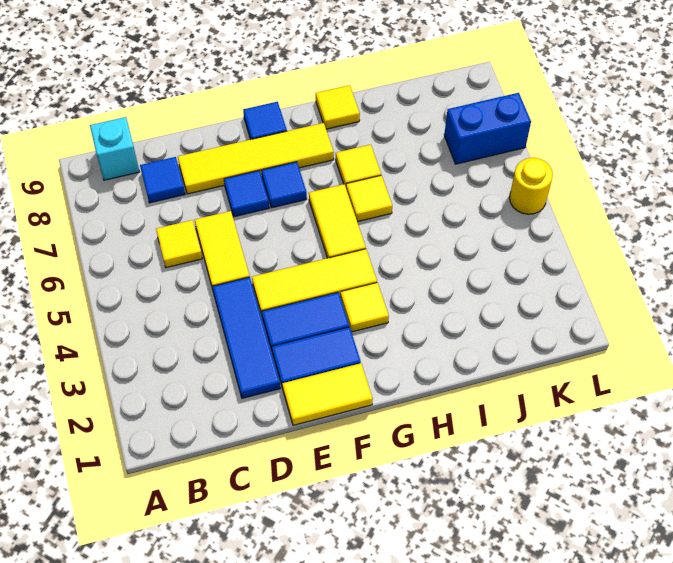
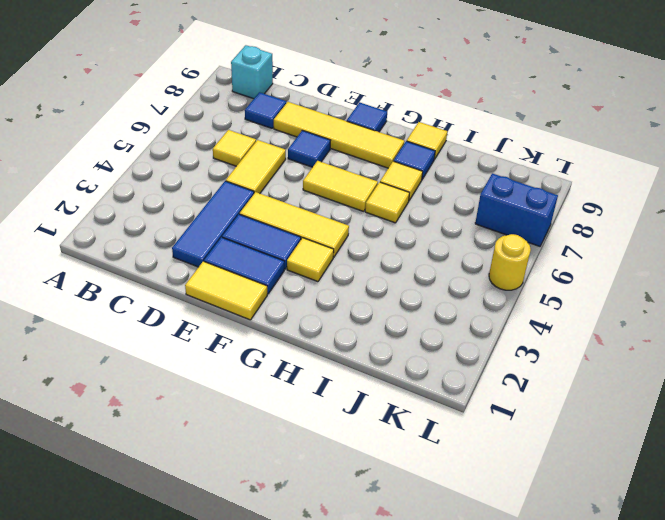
blue tile F7 level 1 -> blue tile H8 level 1
yellow tile G5:G6 level 1 -> yellow tile F6:G6 level 1

